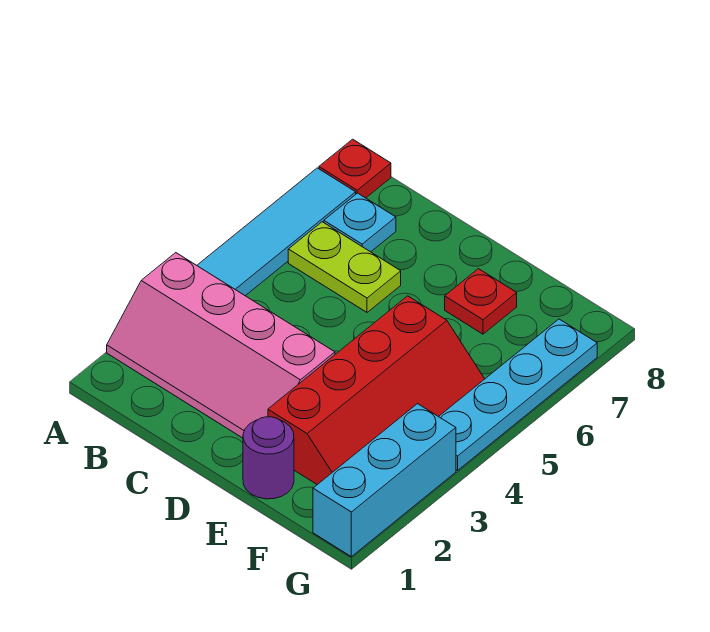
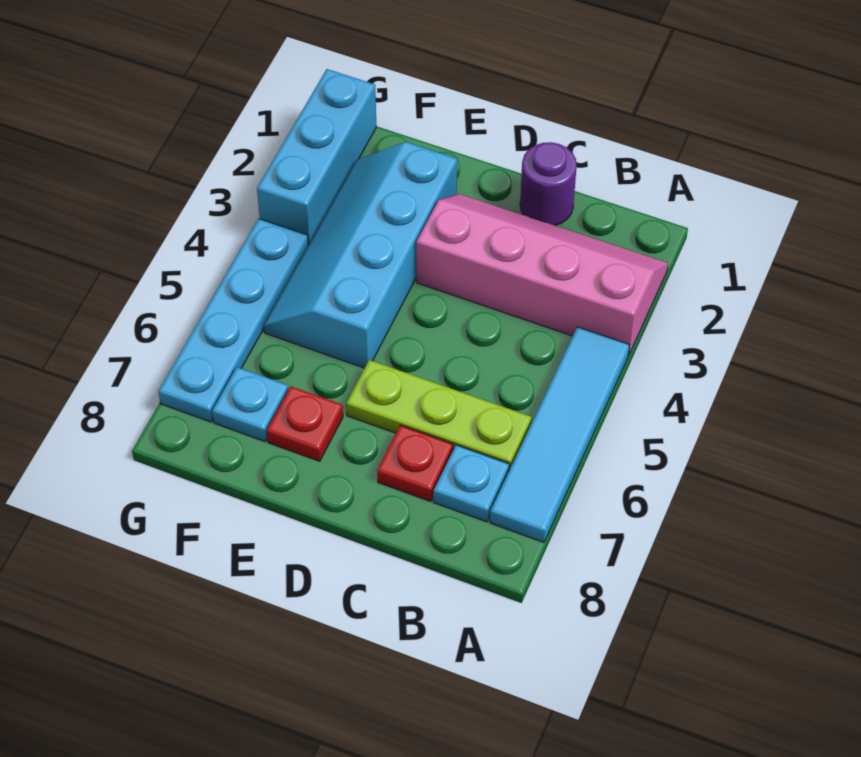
red plate A8 level 1 -> red plate C7 level 1
lime plate B6:C6 level 1 -> lime plate B6:D6 level 1
purple round brick E1 level 1 -> purple round brick C1 level 1
red slope E2:F5 level 1 top E -> cyan slope E2:F5 level 1 top E
none -> cyan plate F7 level 1

